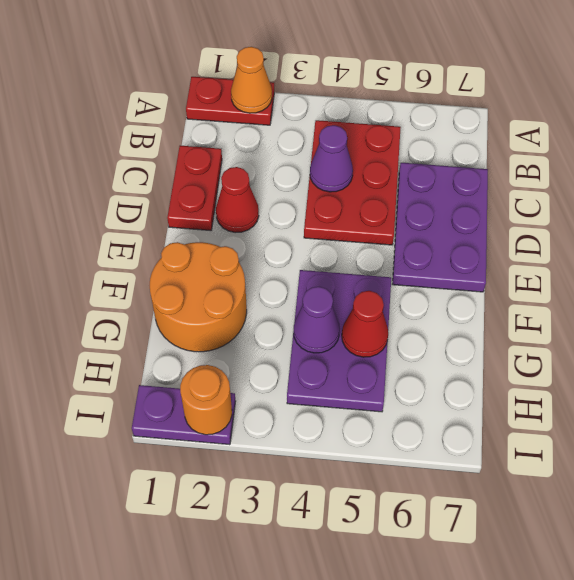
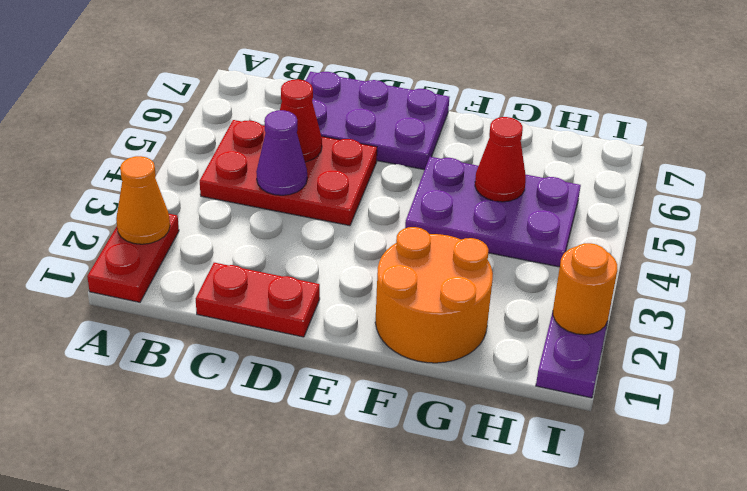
red cone D2 level 1 -> red cone C5 level 2
purple cone G4 level 2 -> none

